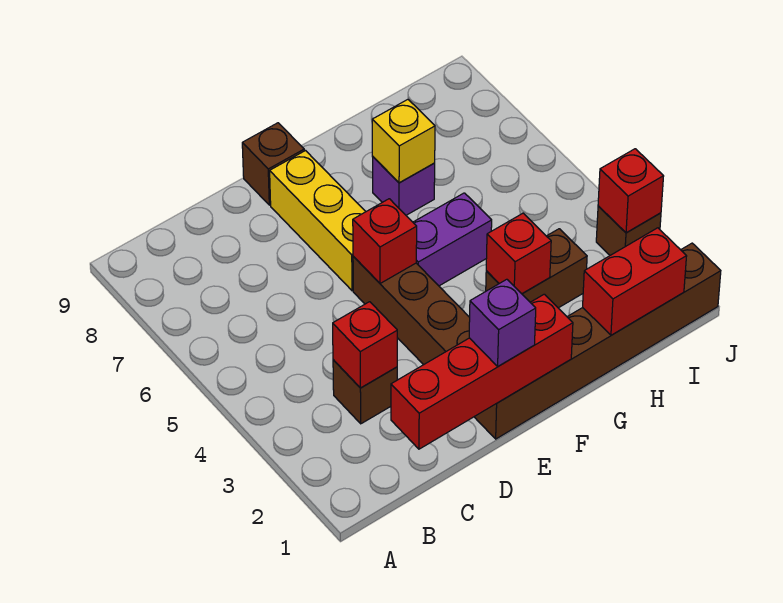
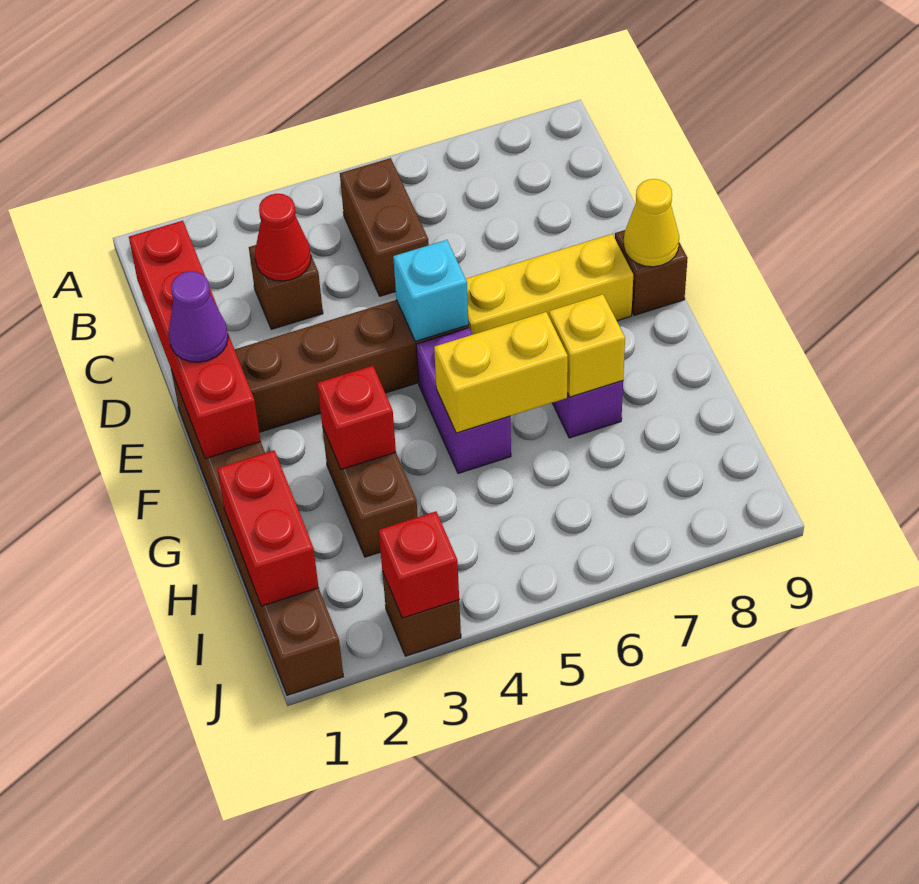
none -> brown brick B5:C5 level 1
red brick C3 level 2 -> red cone C3 level 2
purple brick E1 level 3 -> purple cone E1 level 3
red brick E5 level 2 -> cyan brick E5 level 2
none -> yellow cone E9 level 2
none -> yellow brick G5:G6 level 2

